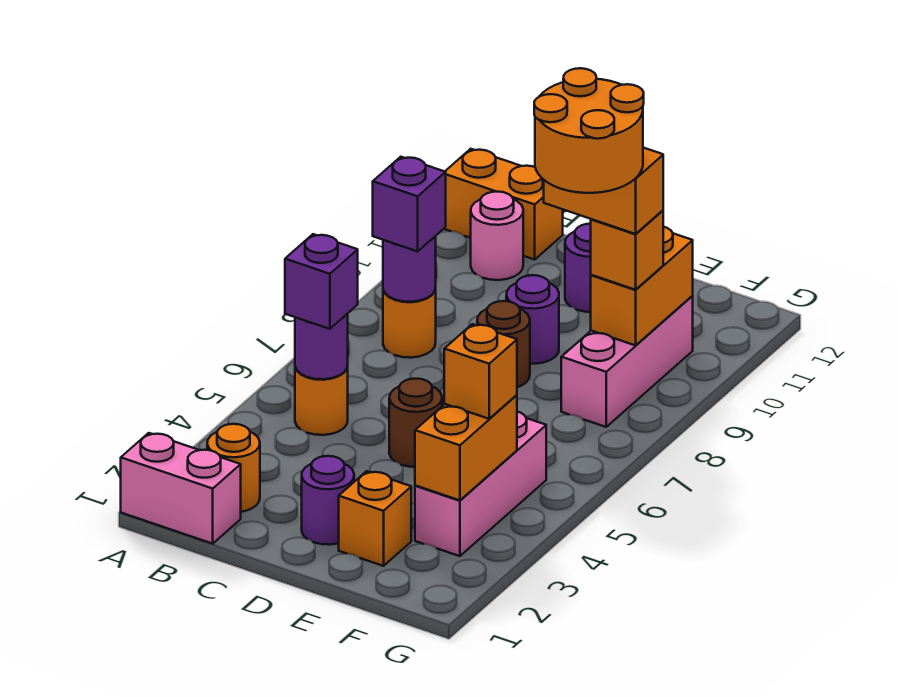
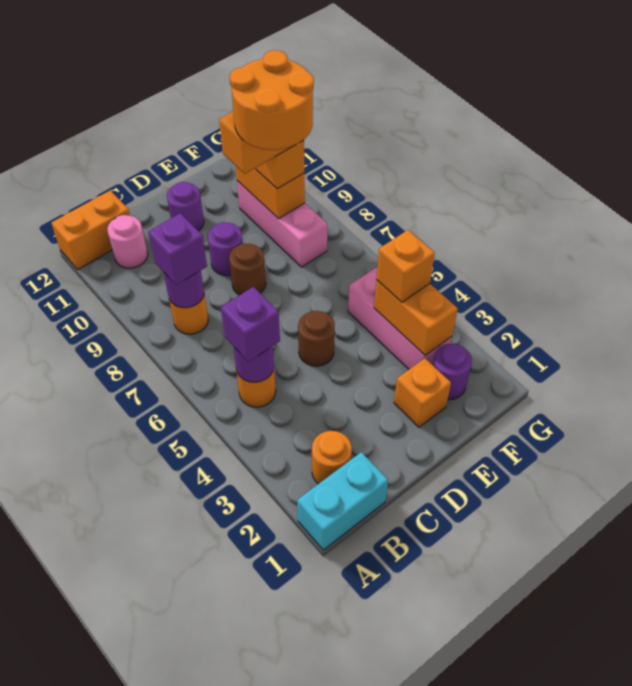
pink brick A1:B1 level 1 -> cyan brick A1:B1 level 1
purple round brick D2 level 1 -> purple round brick F2 level 1

